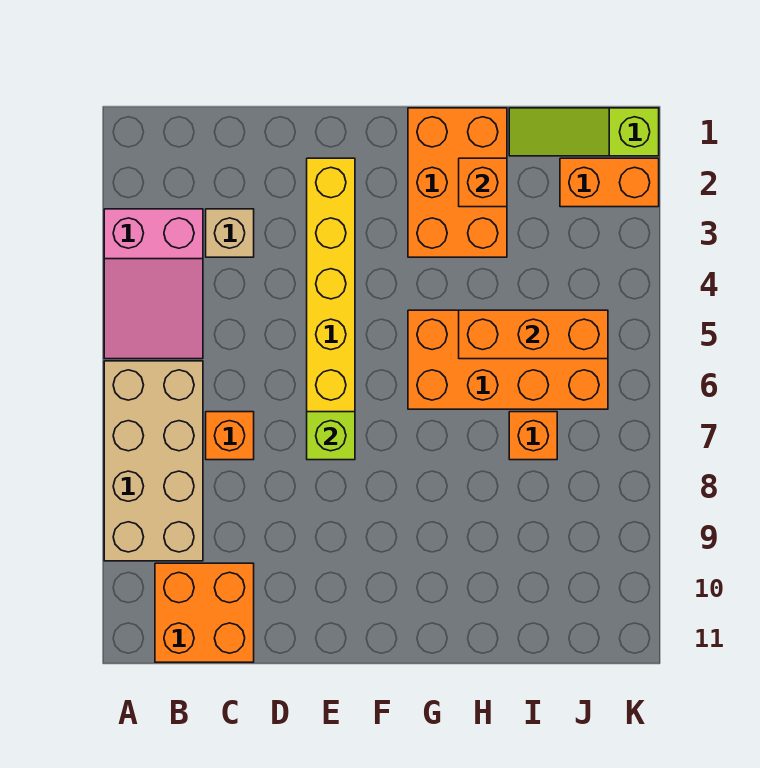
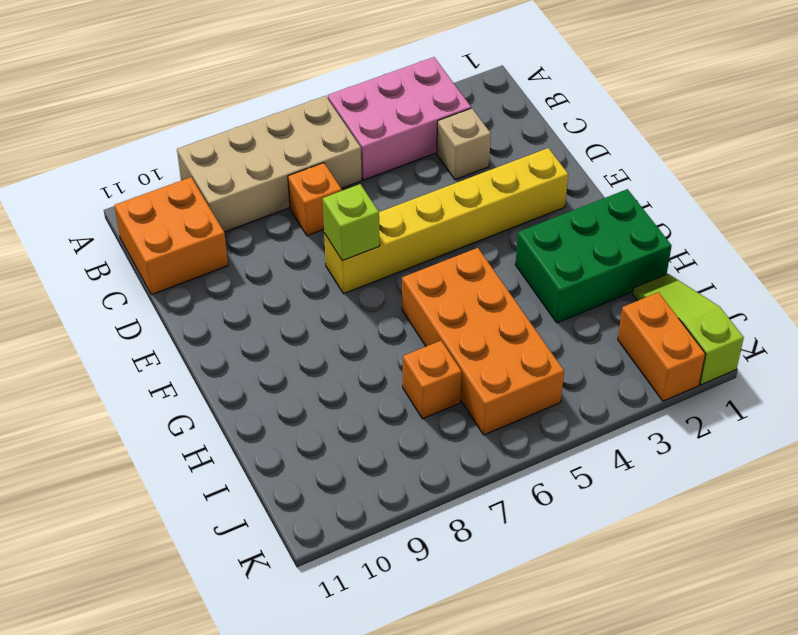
pink slope A3:B5 level 1 top 3 -> pink brick A3:B5 level 1
orange brick G1:H3 level 1 -> green brick G1:H3 level 1
orange brick H2 level 2 -> none
orange brick H5:J5 level 2 -> none

